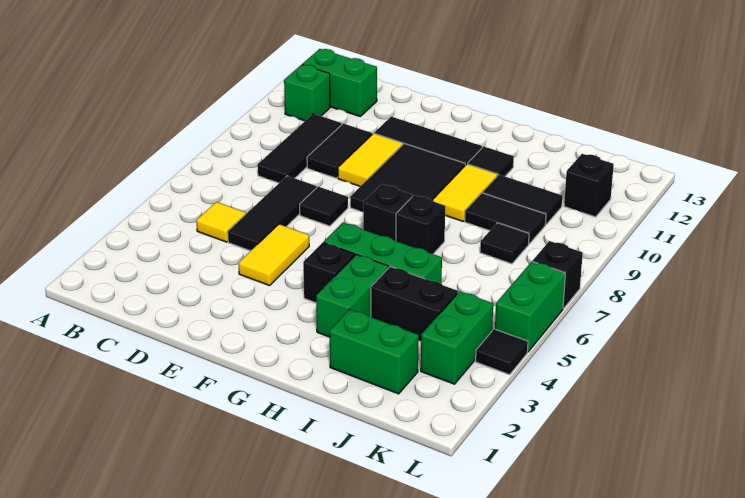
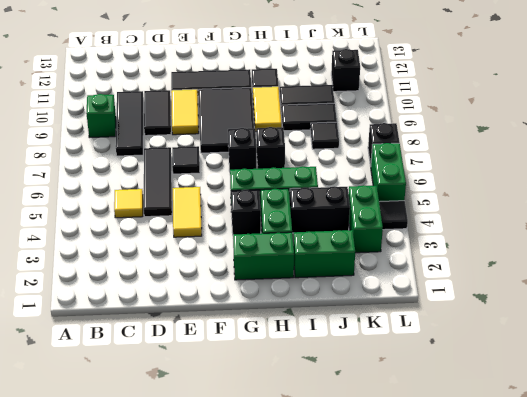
green brick B11 level 1 -> green brick B9 level 1
green brick B12:C12 level 1 -> green brick G2:H2 level 1

